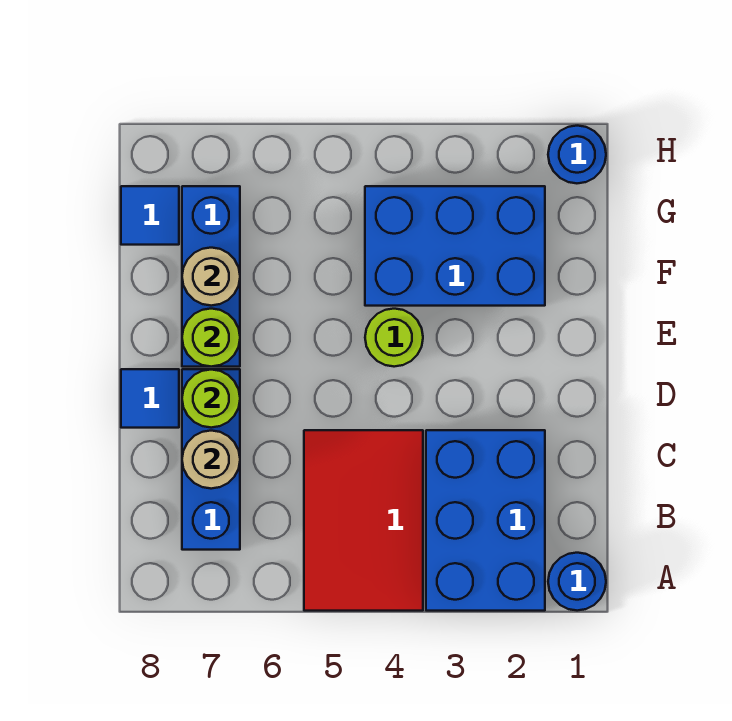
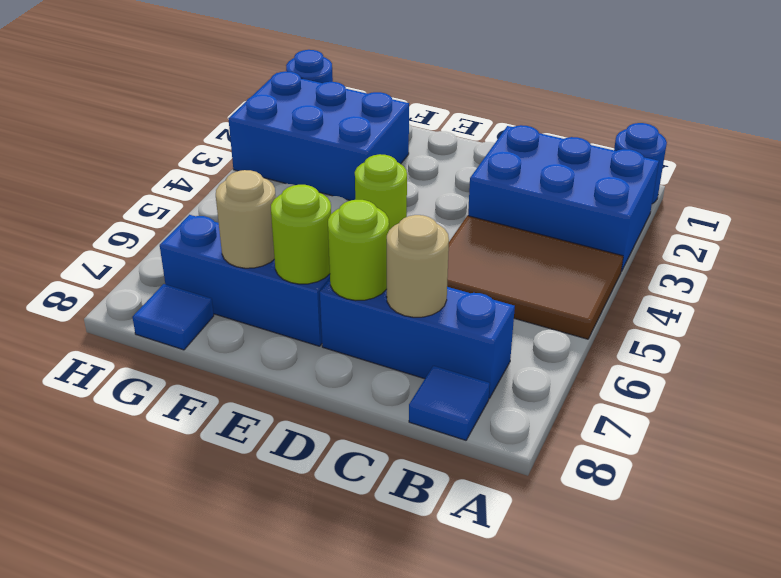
red tile A4:C5 level 1 -> brown tile A4:C5 level 1
blue tile D8 level 1 -> blue tile B8 level 1
blue brick F2:G4 level 1 -> blue brick F2:H3 level 1

